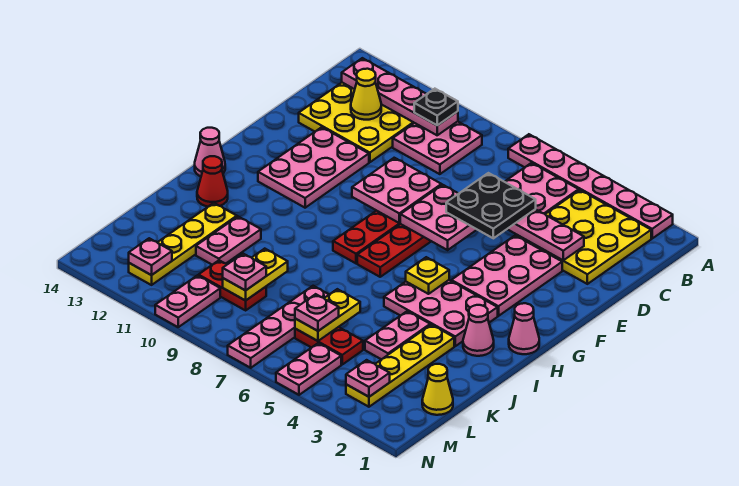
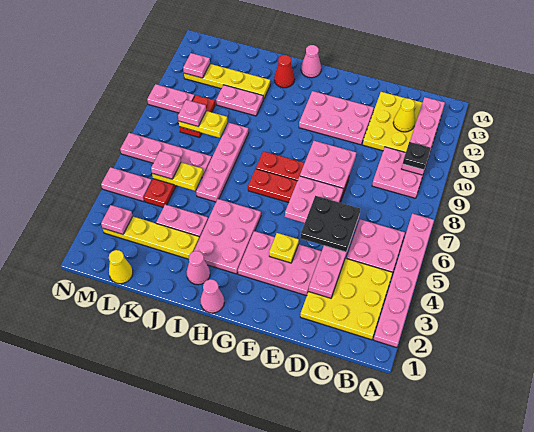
yellow plate H5 level 2 -> yellow plate F4 level 2
none -> pink plate J6:J9 level 1

